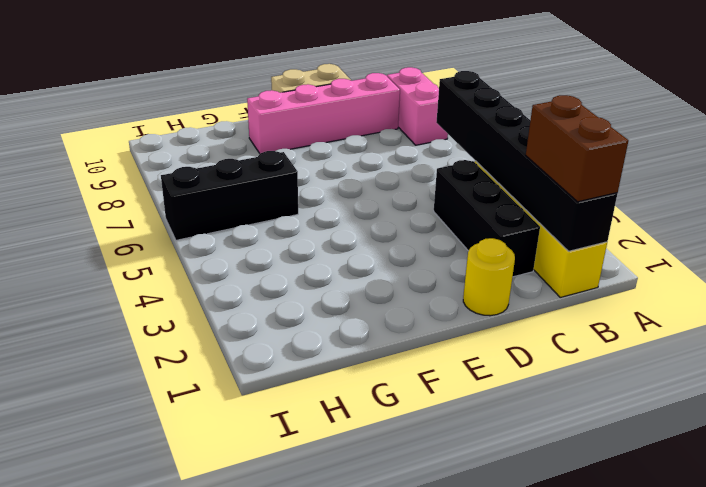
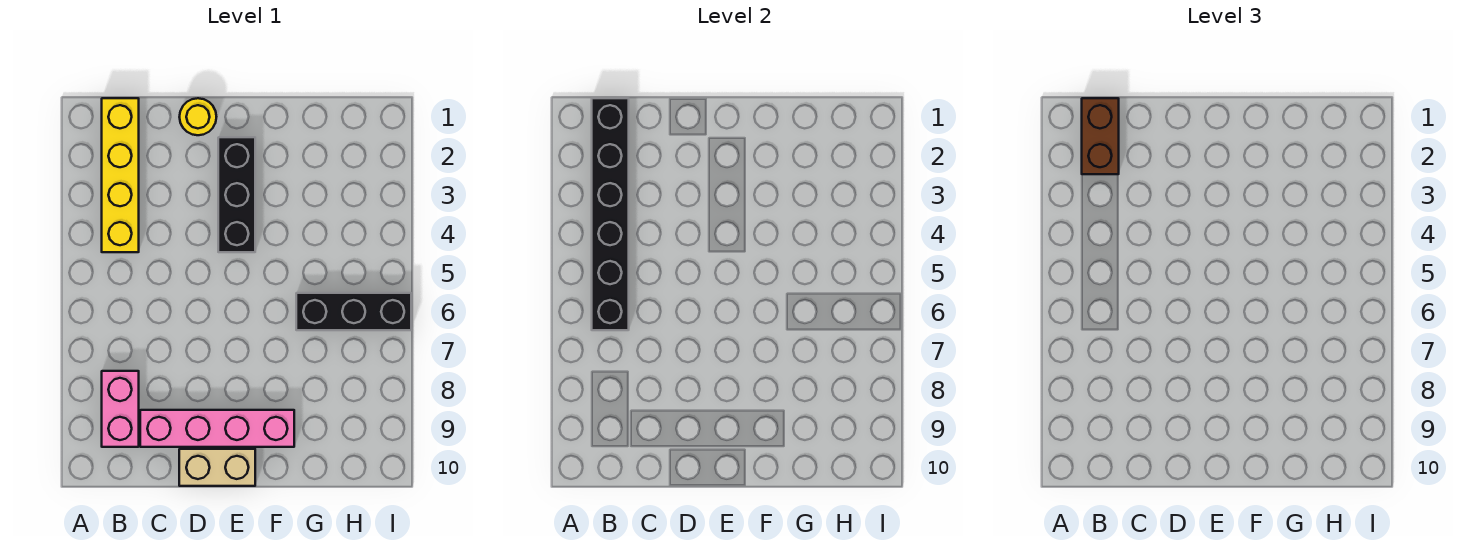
black brick C2:C4 level 1 -> black brick E2:E4 level 1

